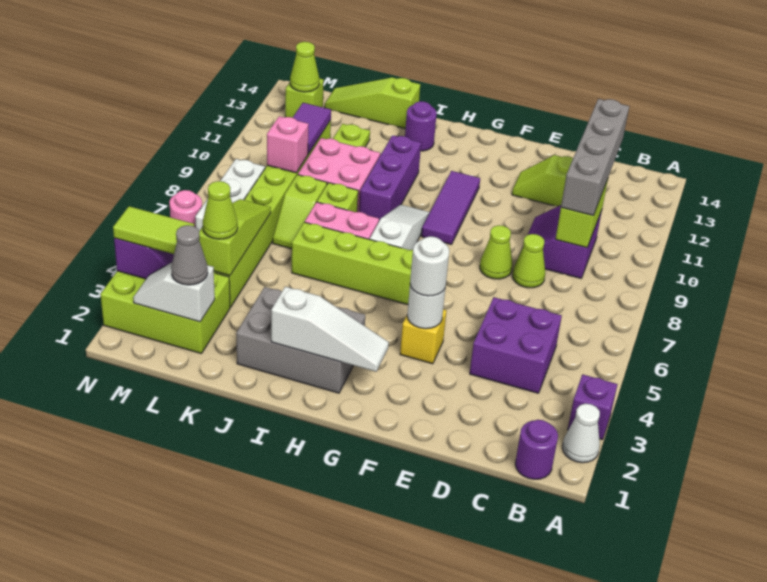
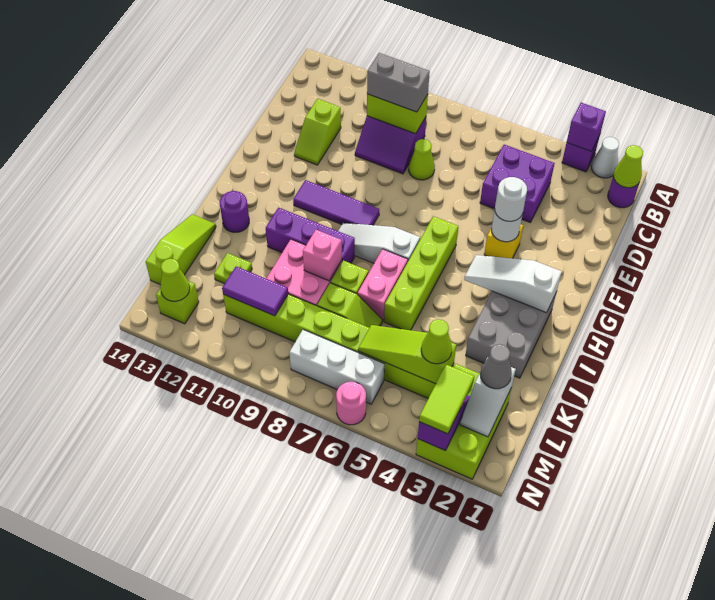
none -> purple brick A3 level 2
grey brick C9:C12 level 3 -> grey brick C9:C10 level 3
lime cone E8 level 1 -> lime cone B1 level 2
white slope G2:I2 level 2 top I -> white slope H2:H4 level 2 top 2
lime slope J14:L14 level 1 top J -> lime slope J14:L14 level 1 top L
pink brick L9 level 2 -> pink brick J9 level 2

